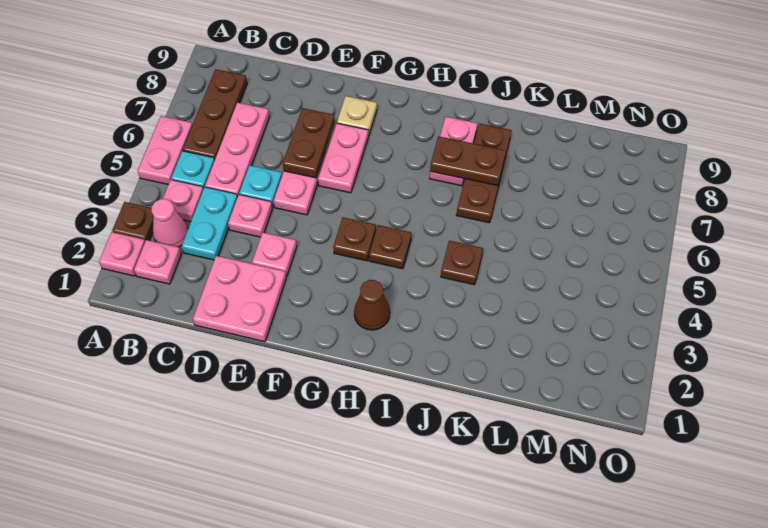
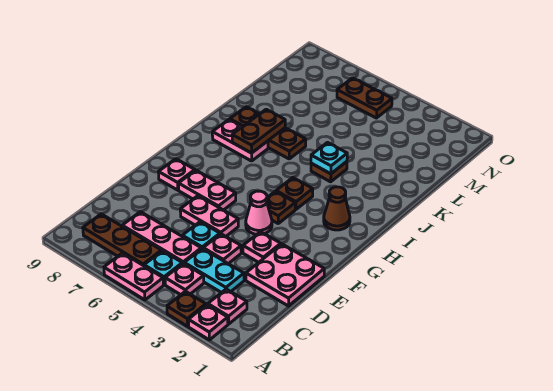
pink cone B3 level 1 -> pink cone F4 level 1
brown plate E6:E7 level 2 -> brown plate N5:N6 level 1
tan plate F8 level 1 -> pink plate F8 level 1
none -> cyan plate J4 level 2

